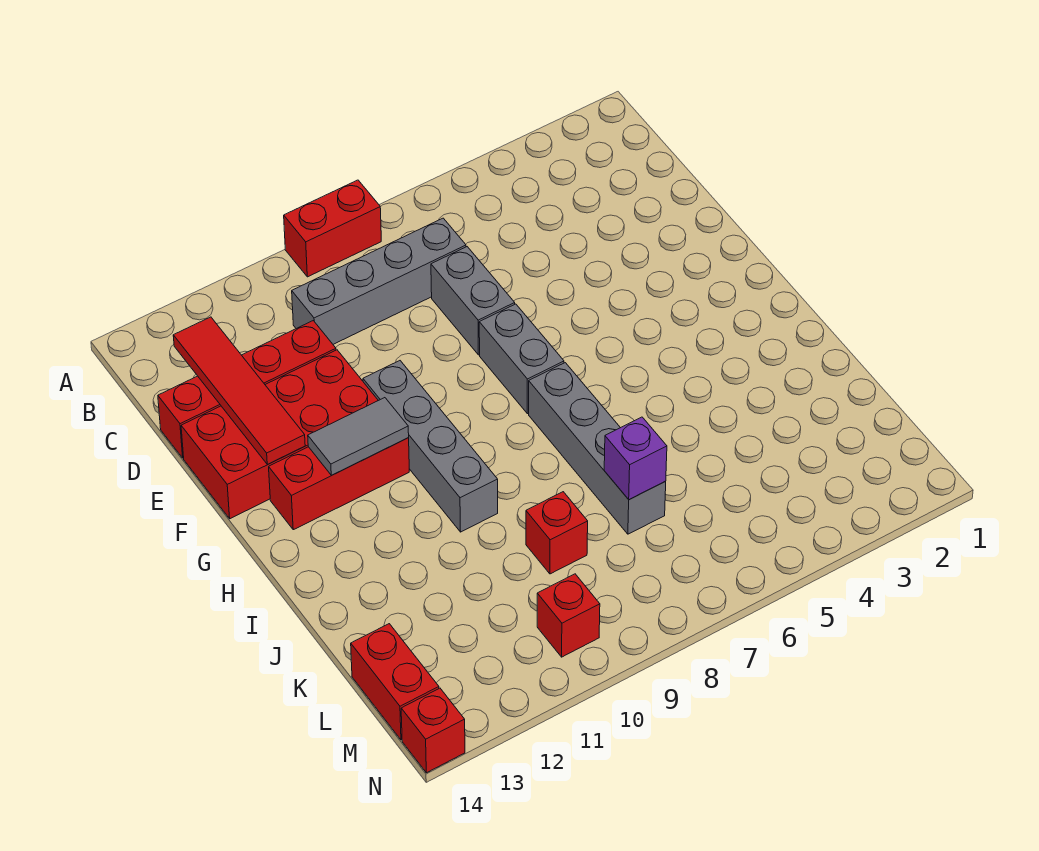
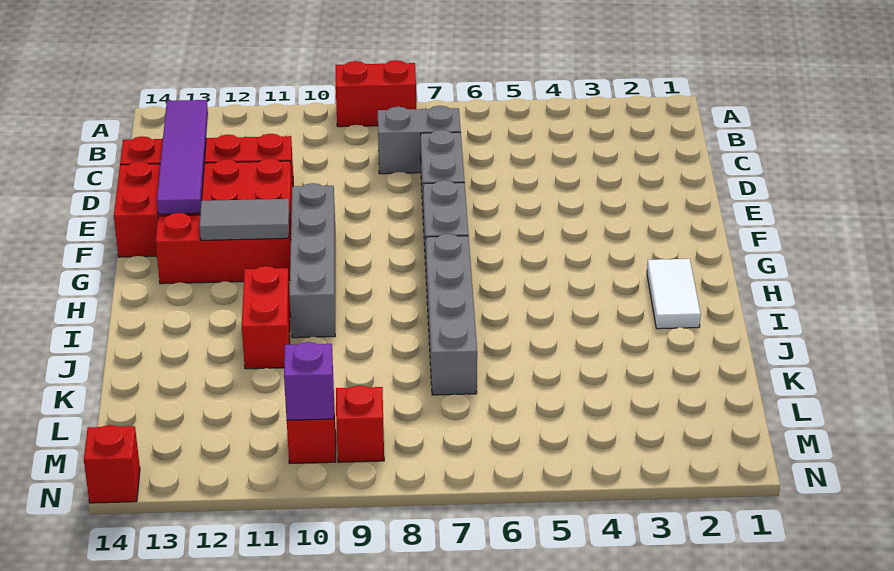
grey brick C7:C10 level 1 -> grey brick C7:C8 level 1
red tile C13:F13 level 2 -> purple tile C13:F13 level 2
none -> white tile H2:I2 level 1
purple brick K7 level 2 -> purple brick M10 level 2
red brick K9 level 1 -> red brick M9 level 1
red brick L14:M14 level 1 -> red brick I11:J11 level 1

